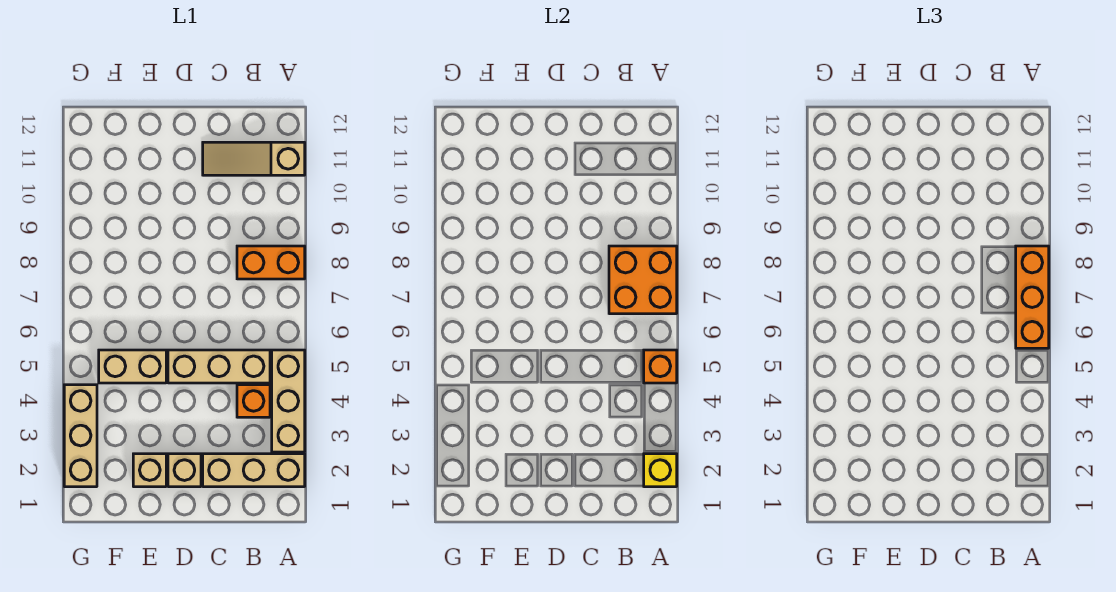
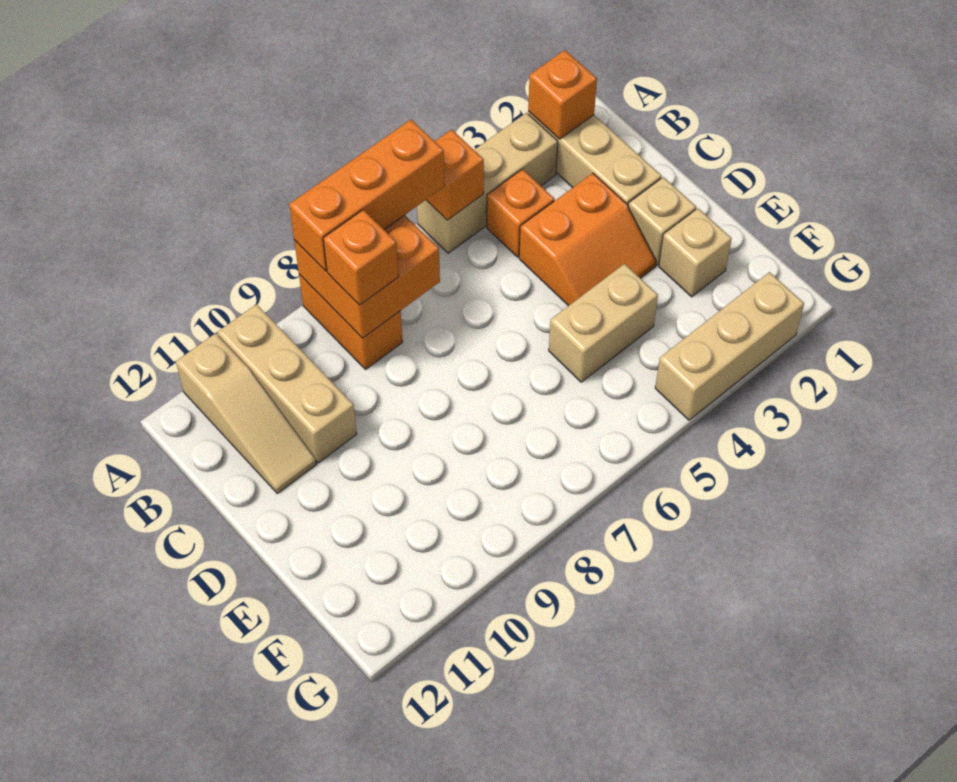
yellow brick A2 level 2 -> orange brick A2 level 2
tan brick B5:D5 level 1 -> tan brick A10:C10 level 1
none -> orange brick B8 level 3
none -> orange slope C3:D4 level 1 top C
tan brick E5:F5 level 1 -> tan brick E4:E5 level 1

